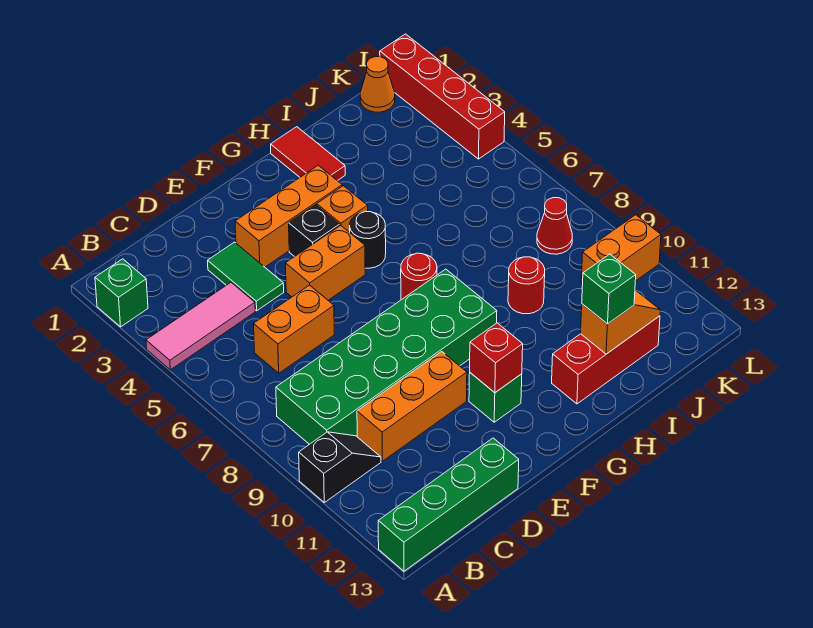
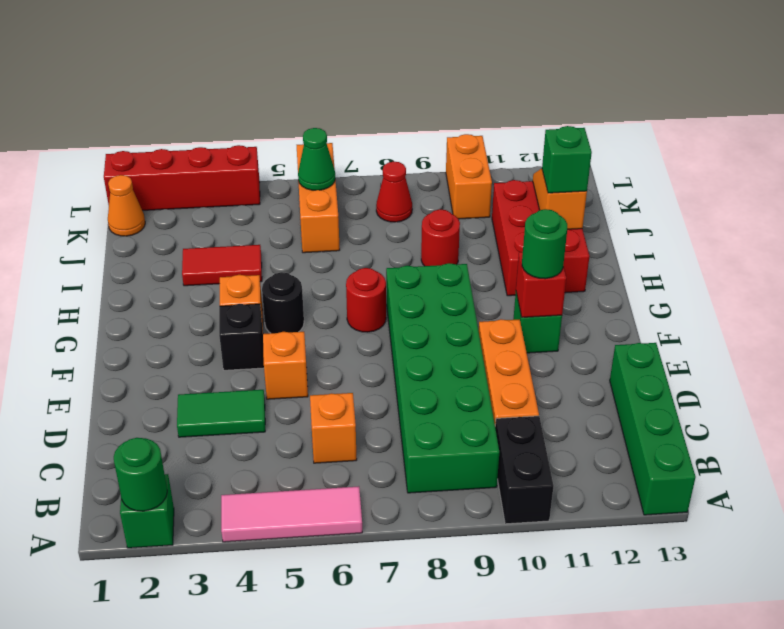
none -> green round brick A2 level 2
pink tile A4:C4 level 1 -> pink tile A4:A6 level 1
black slope A10:B10 level 1 top A -> black brick A10:B10 level 1
orange brick C6:D6 level 1 -> orange brick C6 level 1
orange brick E3:G3 level 1 -> orange brick J6:L6 level 1
orange brick E5:F5 level 1 -> orange brick E5 level 1
none -> green round brick F11 level 3
red tile H1:H2 level 1 -> red tile I3:I4 level 1
red brick H12:J12 level 1 -> red brick H11:J12 level 1
none -> green cone K6 level 2

